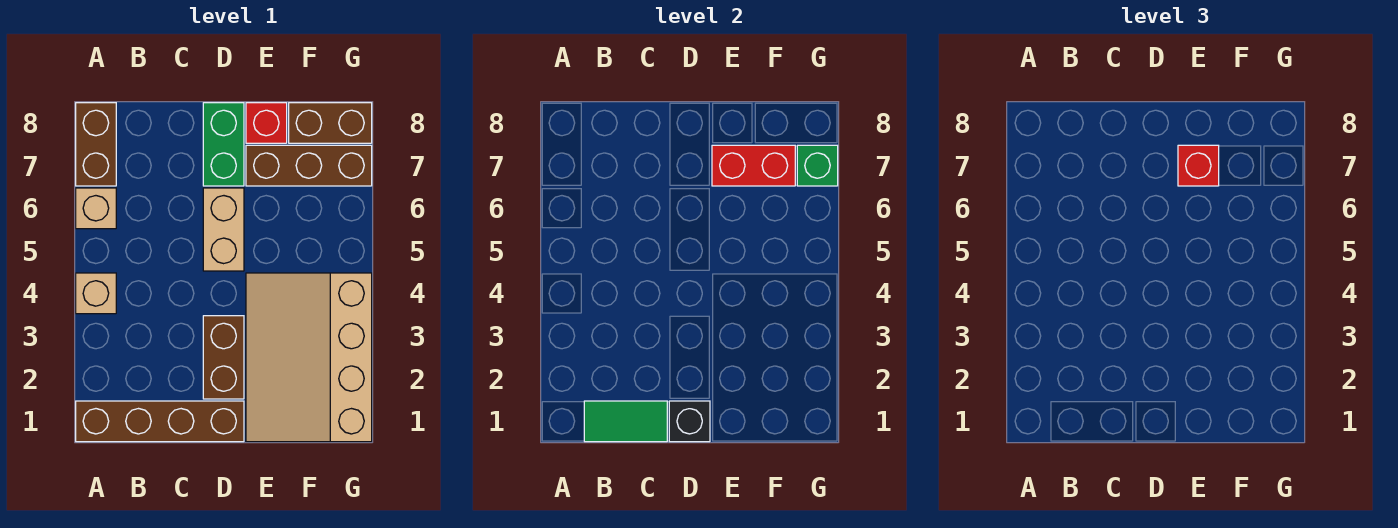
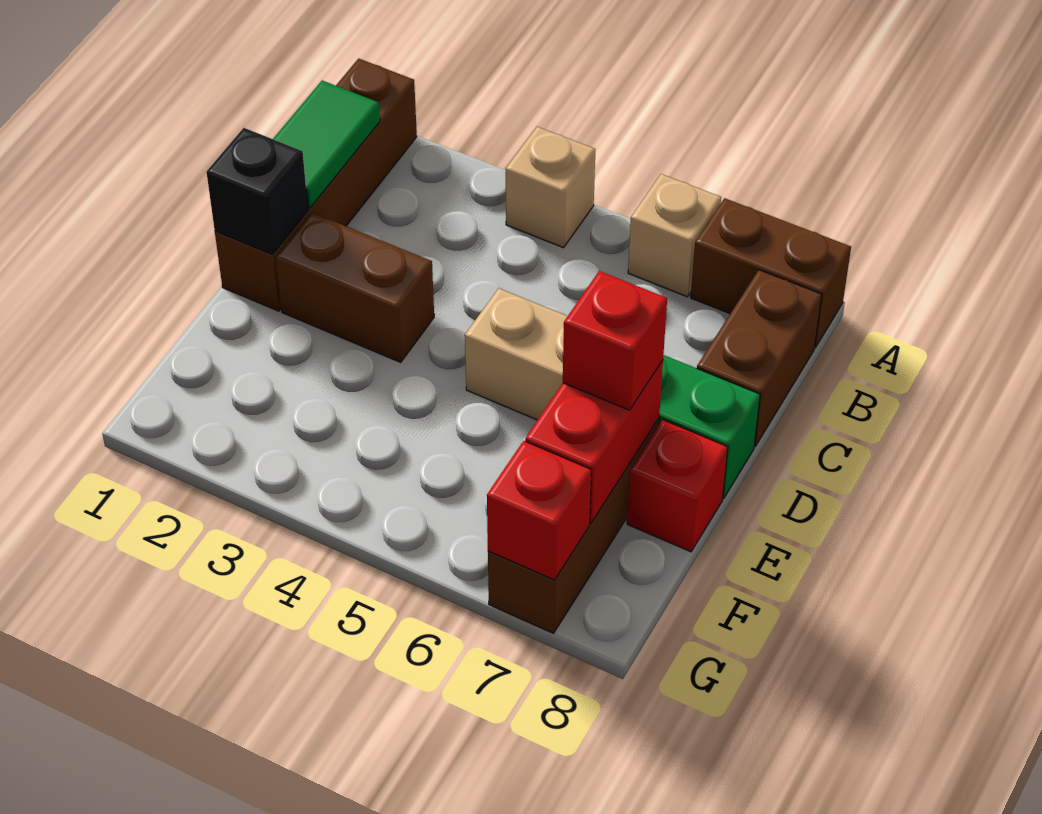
tan slope E1:G4 level 1 top G -> none
brown brick F8:G8 level 1 -> brown brick B8:C8 level 1
green brick G7 level 2 -> red brick G7 level 2

